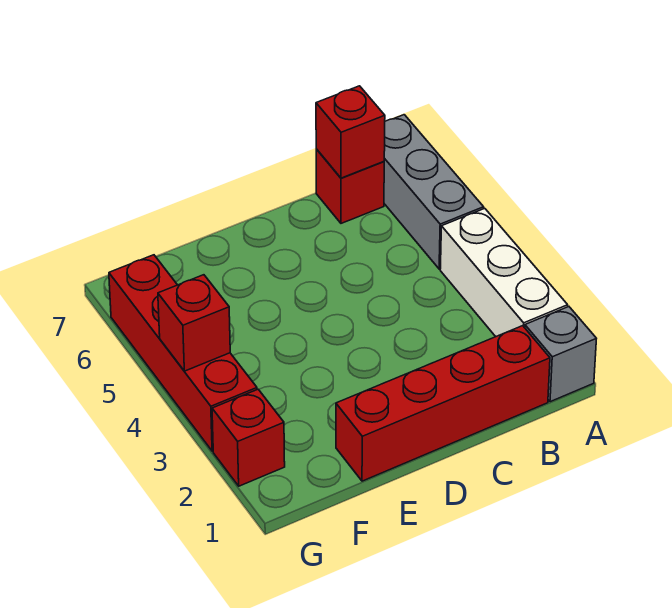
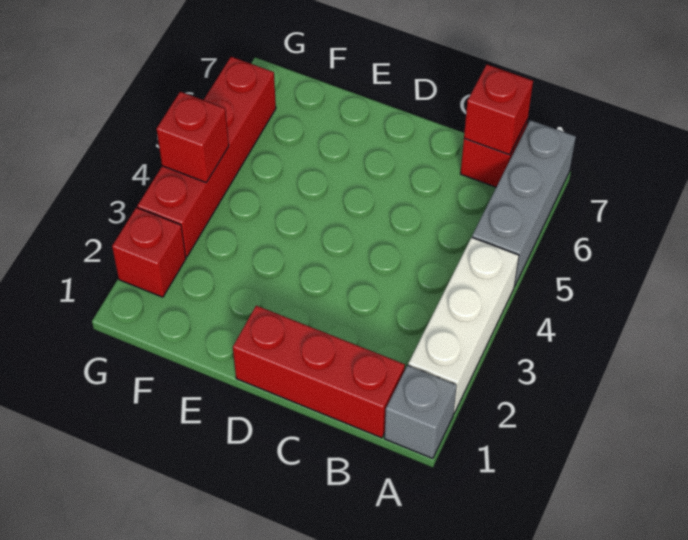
red brick B1:E1 level 1 -> red brick B1:D1 level 1

